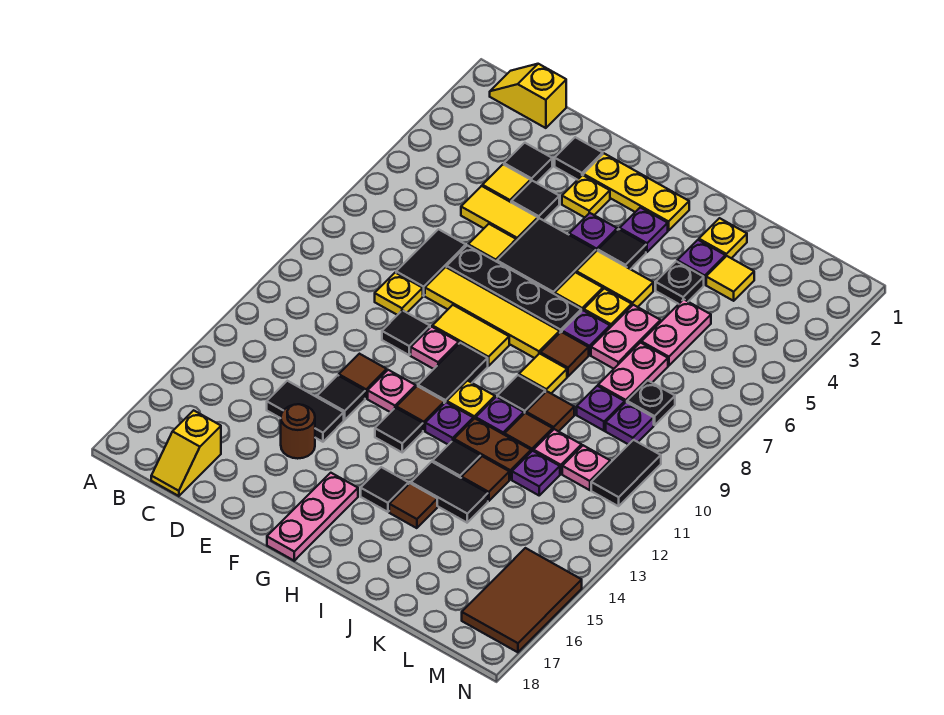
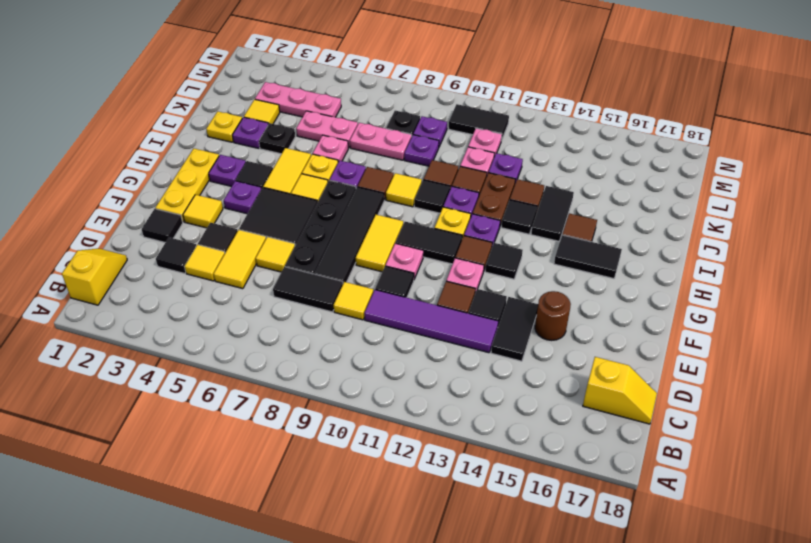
yellow slope B1:C1 level 1 top C -> yellow slope B1:C1 level 1 top B
yellow plate D9 level 1 -> yellow tile D9 level 1
none -> purple tile D10:D13 level 1
yellow tile E8:H8 level 1 -> black tile E8:H8 level 1
yellow plate F3 level 1 -> yellow tile F3 level 1
pink plate G16:G18 level 1 -> pink plate L3:L5 level 1
black tile H15 level 1 -> black tile H15:H16 level 1
pink plate J6:J7 level 1 -> pink plate J6 level 1
brown tile M15:N17 level 1 -> none

